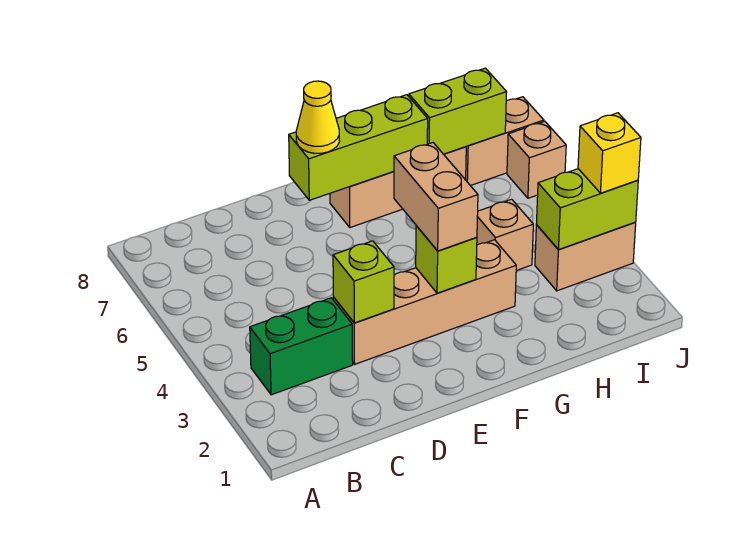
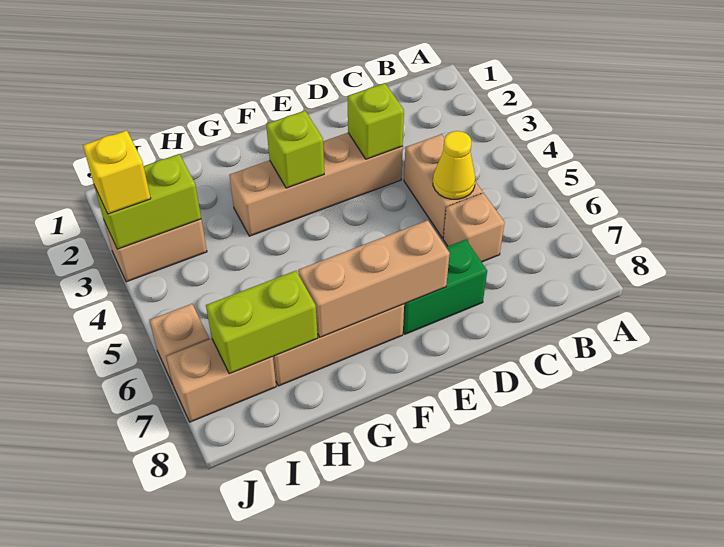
green brick B3:C3 level 1 -> green brick D7:E7 level 1
lime brick E7:G7 level 2 -> tan brick E7:G7 level 2
yellow cone E7 level 3 -> yellow cone C5 level 2
tan brick F3:F4 level 3 -> tan brick C4:C5 level 1
tan brick H4 level 1 -> tan brick C6 level 1

